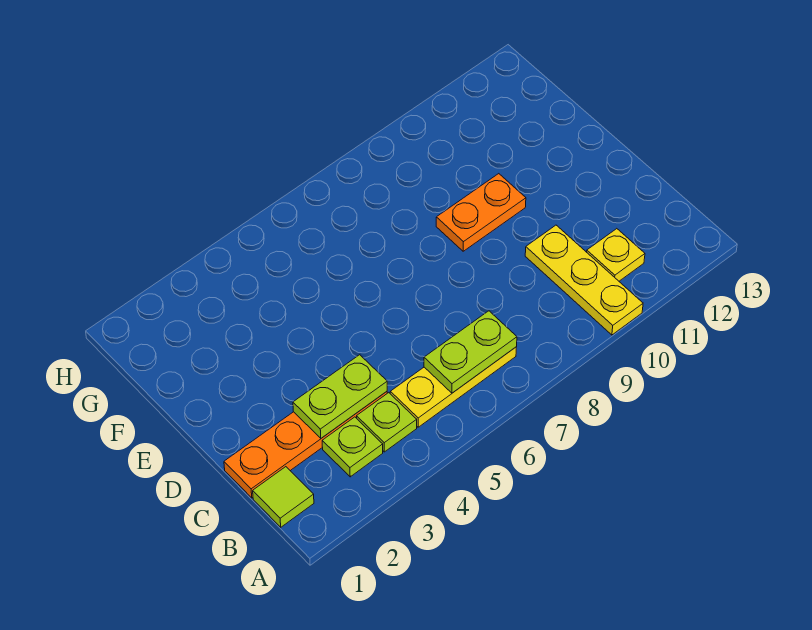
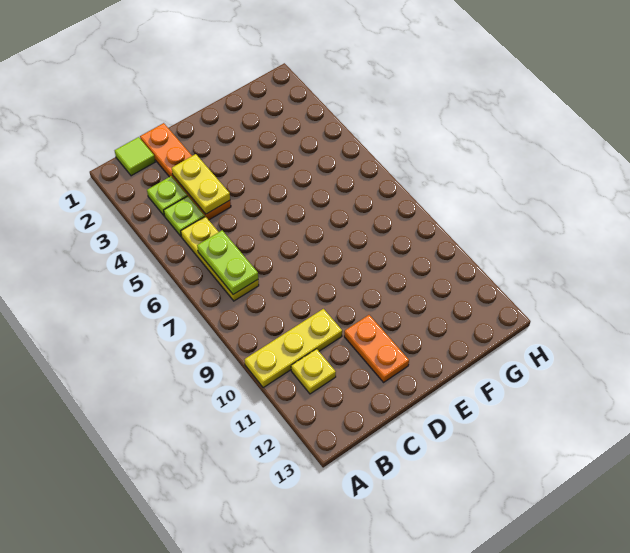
lime plate C3:C4 level 2 -> yellow plate C3:C4 level 2
orange plate E9:E10 level 1 -> orange plate D11:D12 level 1

